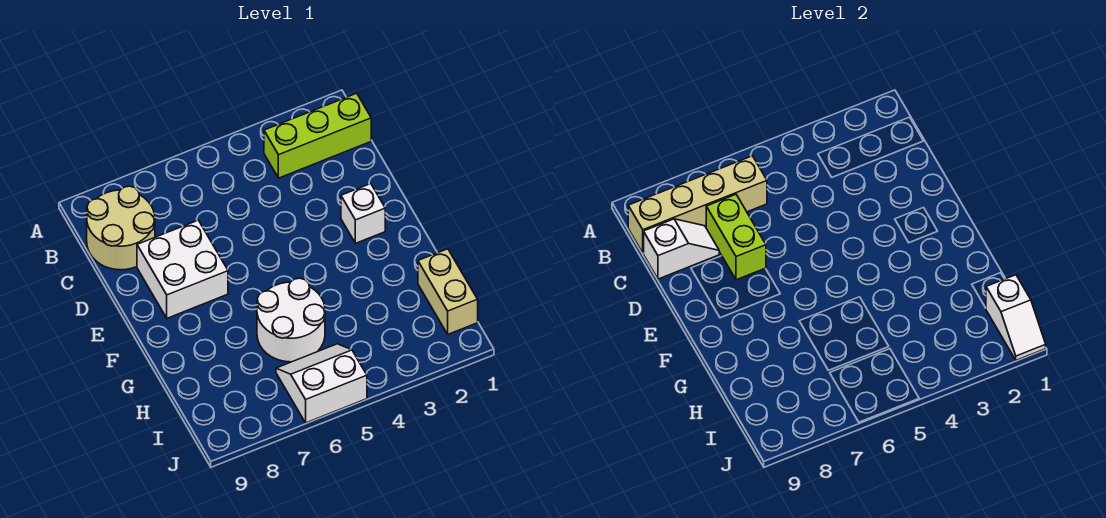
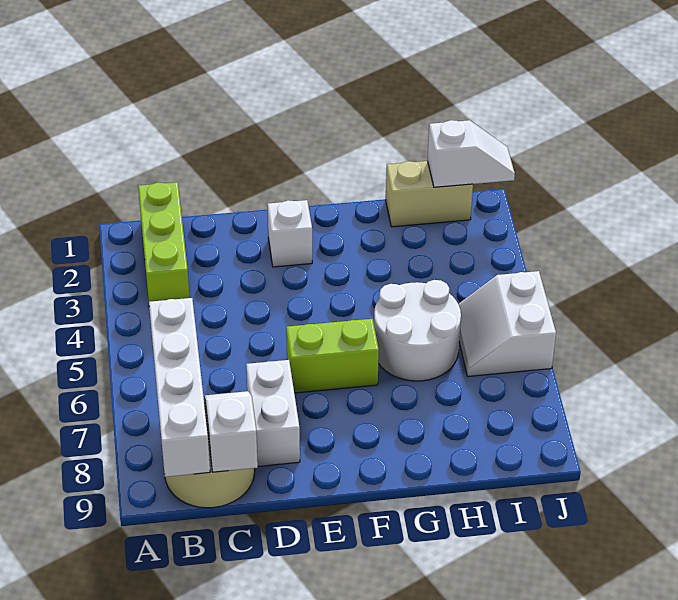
tan brick B6:B9 level 2 -> white brick B6:B9 level 2
lime brick C7:D7 level 2 -> lime brick E6:F6 level 1
white brick D7:E8 level 1 -> white brick D7:D8 level 1

